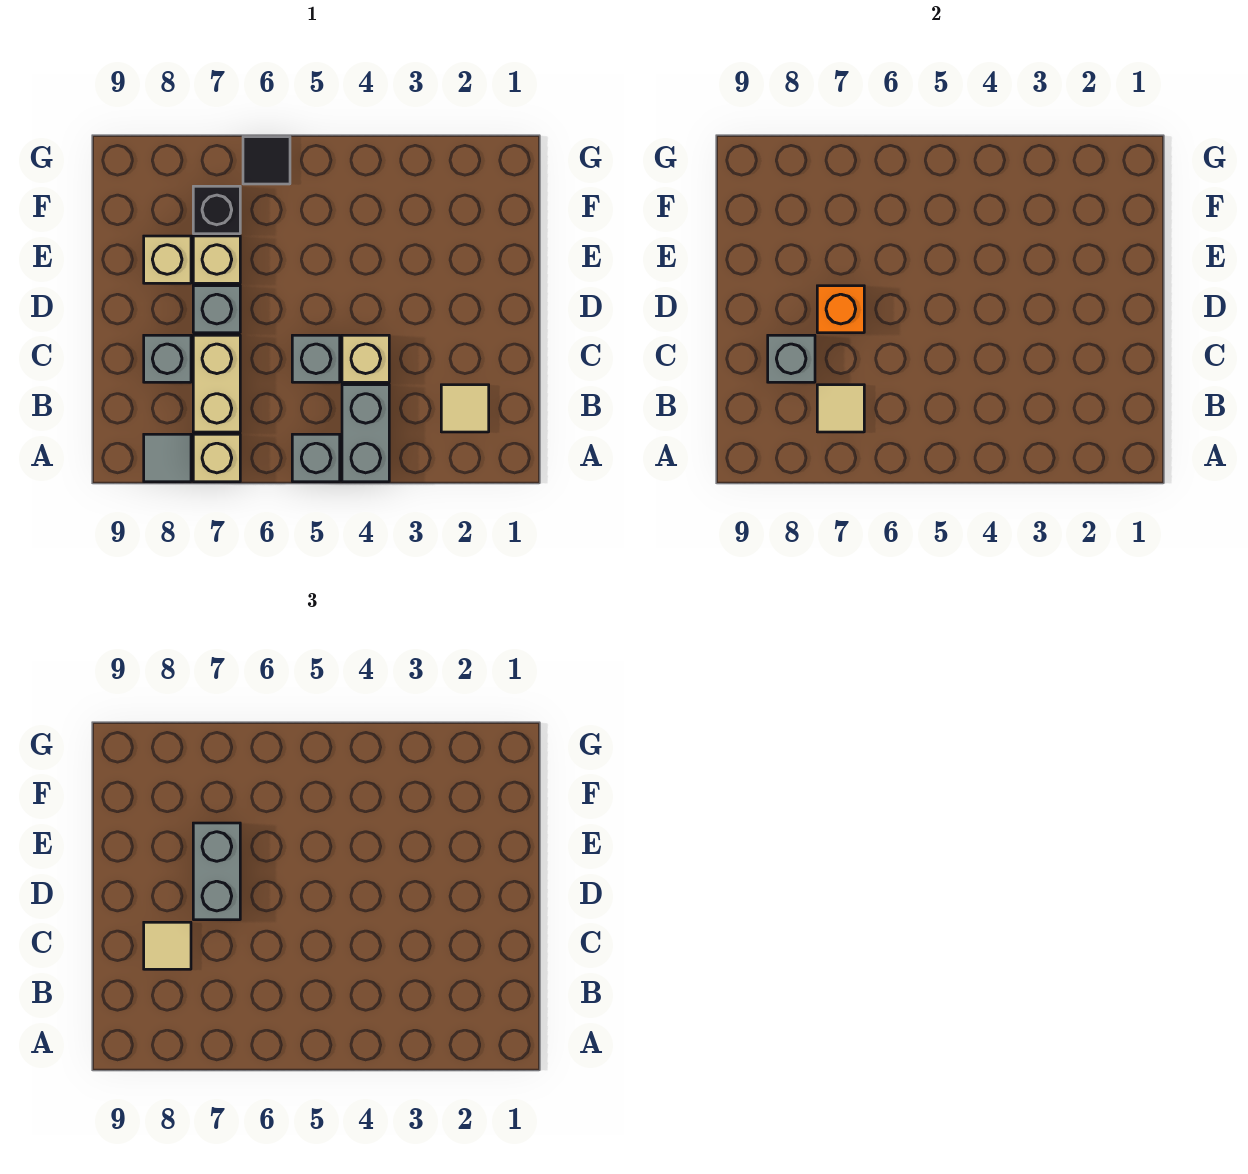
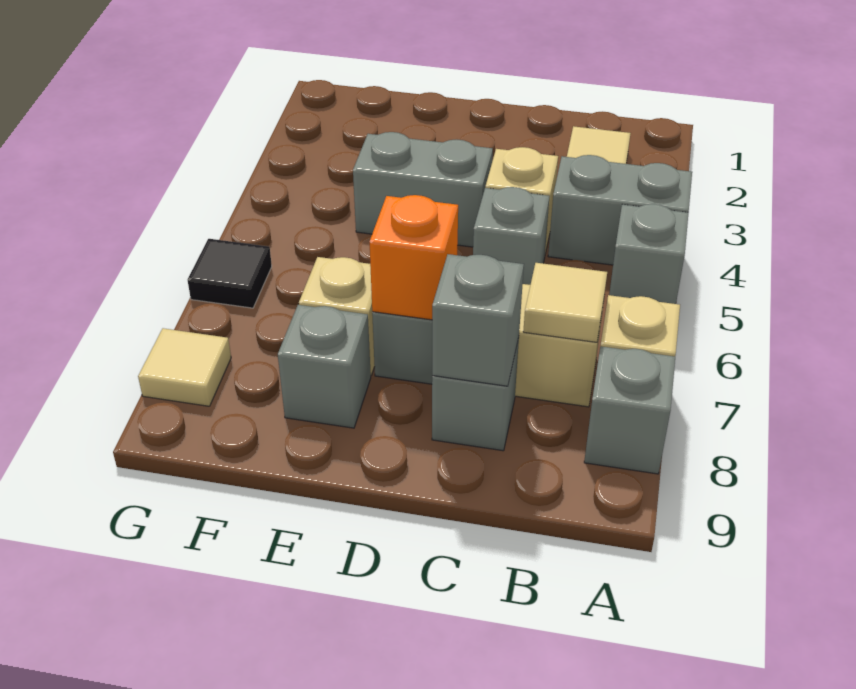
grey tile A8 level 1 -> grey brick A8 level 1
tan tile C8 level 3 -> tan tile G8 level 1
grey brick D7:E7 level 3 -> grey brick D4:E4 level 1
tan brick E8 level 1 -> grey brick E8 level 1
black brick F7 level 1 -> none

